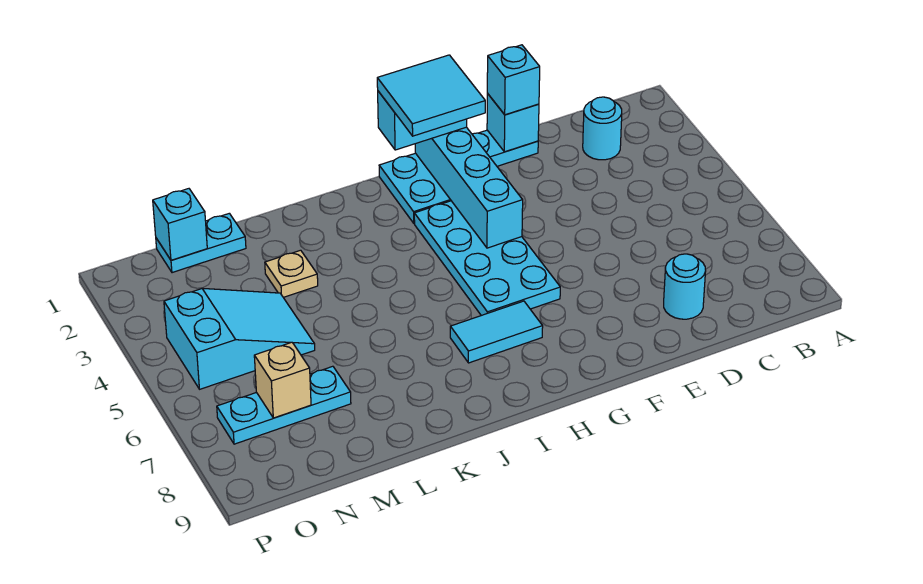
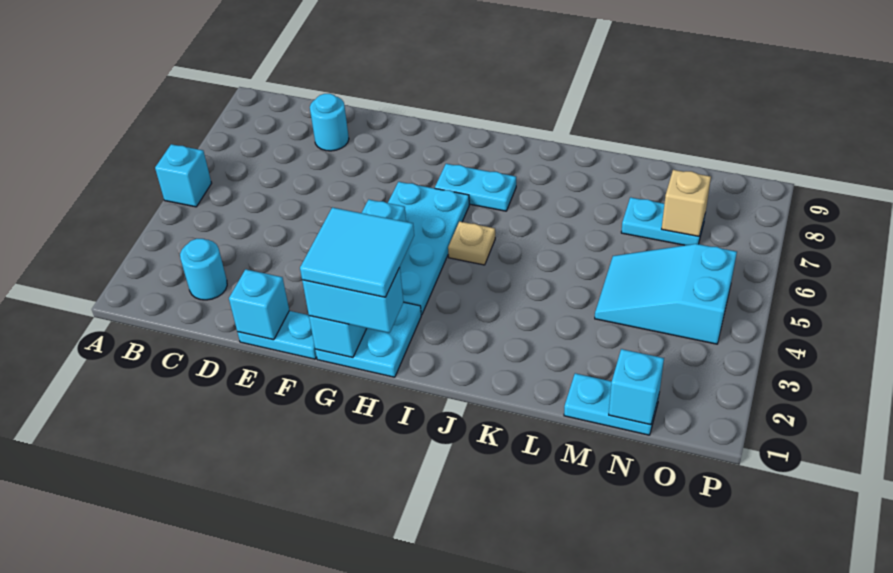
cyan brick E1 level 3 -> cyan brick A5 level 1
cyan tile H7:I7 level 1 -> cyan plate H7:I7 level 1
tan plate L3 level 1 -> tan plate I5 level 1
cyan plate M7:O7 level 1 -> cyan plate M7:N7 level 1

